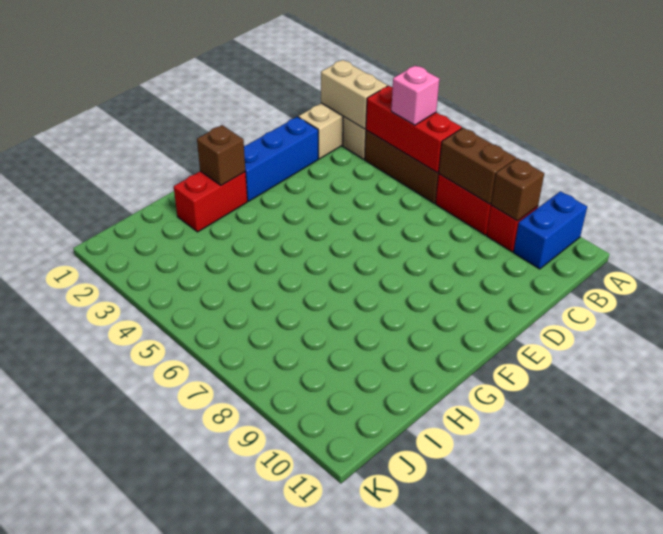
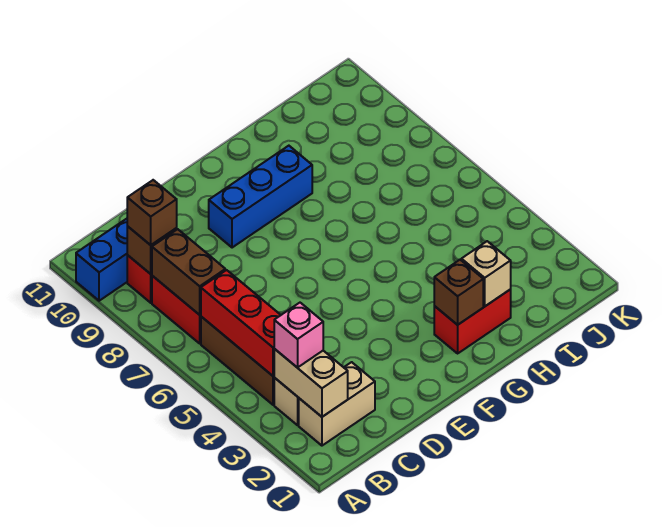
pink brick B5 level 3 -> pink brick B3 level 3
none -> brown brick B9 level 3
blue brick D2:F2 level 1 -> blue brick E9:G9 level 1
none -> tan brick H2 level 2

